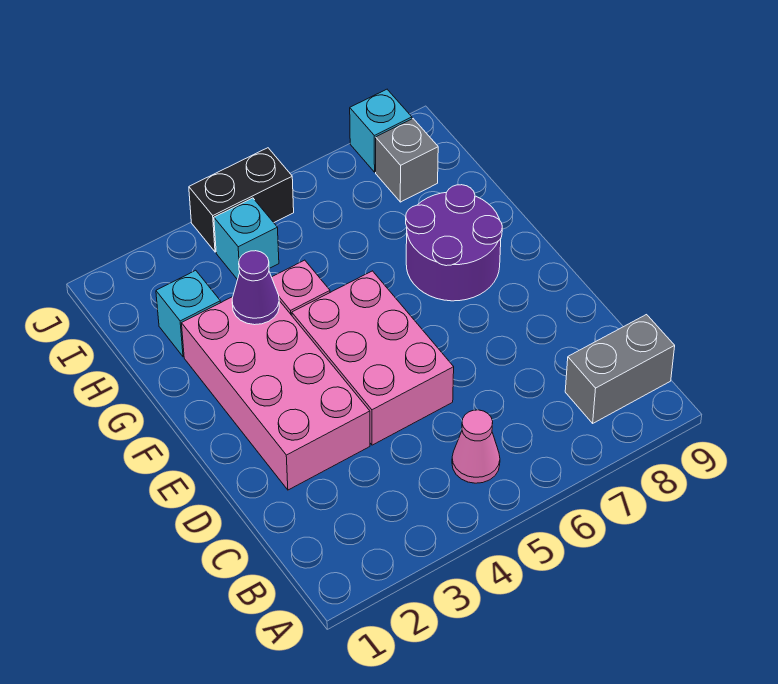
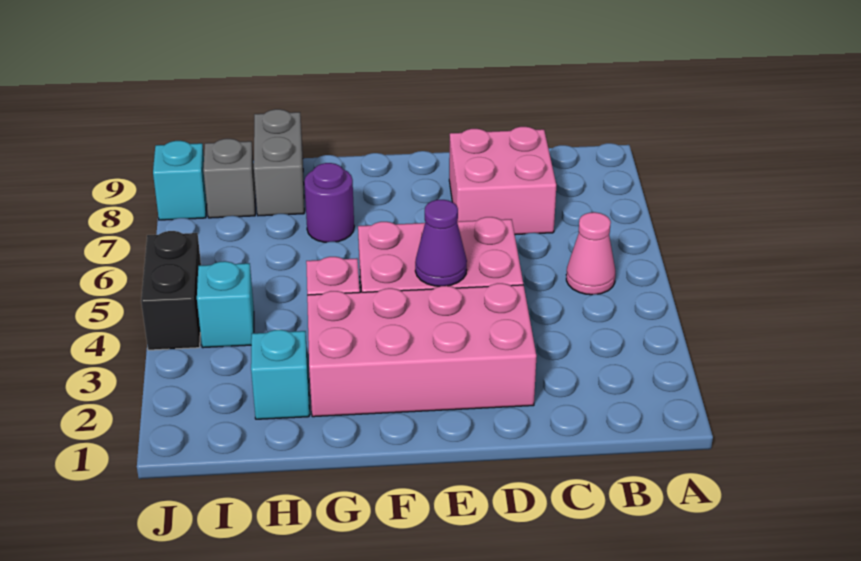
grey brick B8:B9 level 1 -> grey brick H8:H9 level 1
none -> pink brick C7:D8 level 1
purple round brick F7:G8 level 1 -> purple round brick G7 level 1
purple cone G3 level 2 -> purple cone E4 level 2

